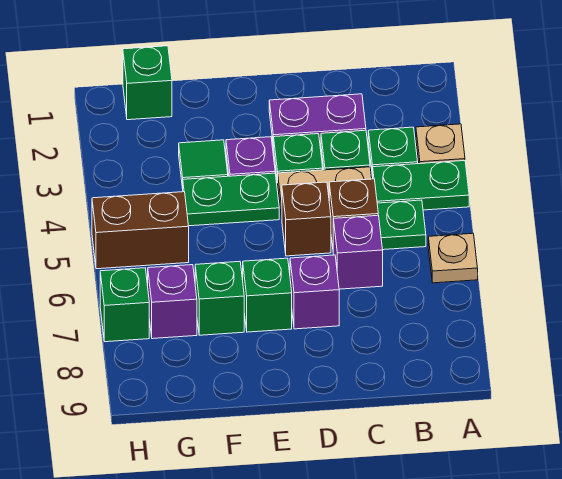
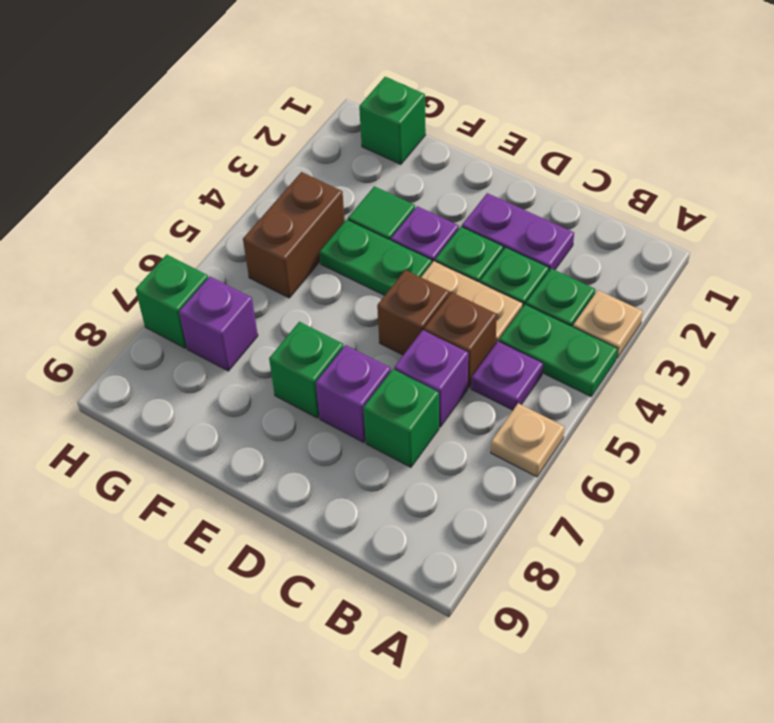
green plate B5 level 1 -> purple plate B5 level 1
green brick F7 level 1 -> green brick C7 level 1
brown brick G5:H5 level 1 -> brown brick G4:G5 level 1

